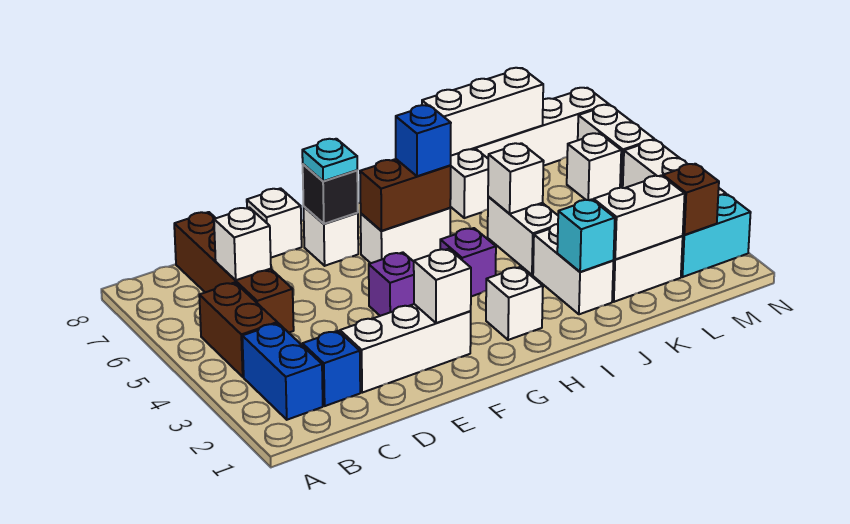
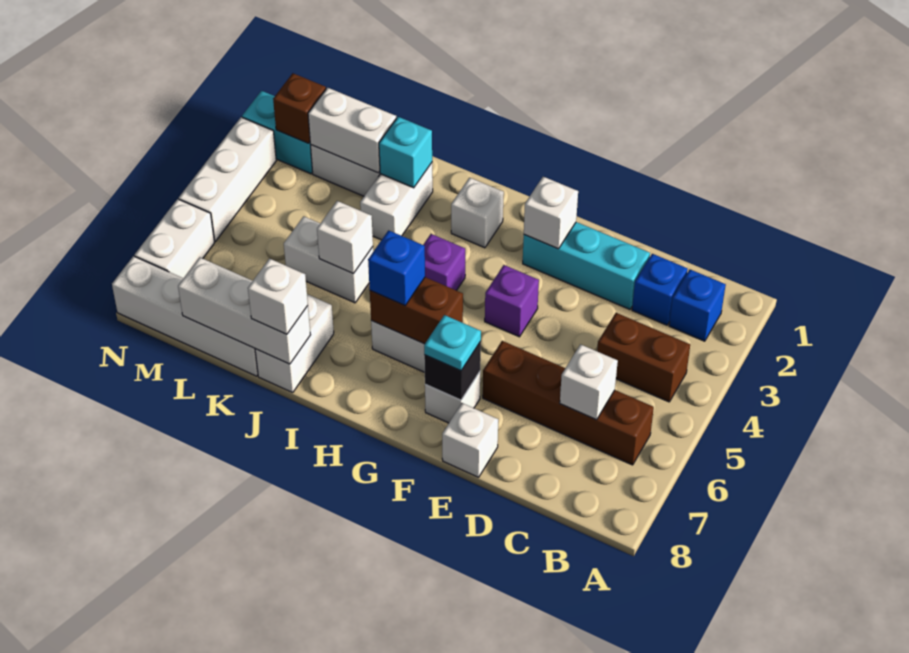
blue brick B2:B3 level 1 -> blue brick B2 level 1
brown brick B4:B5 level 1 -> brown brick B4:C4 level 1
brown brick C5:C8 level 1 -> brown brick B6:E6 level 1
white brick D2:F2 level 1 -> cyan brick D2:F2 level 1
white brick J4:J5 level 1 -> white brick J5:K5 level 1
white brick M6 level 1 -> white brick J8 level 3

